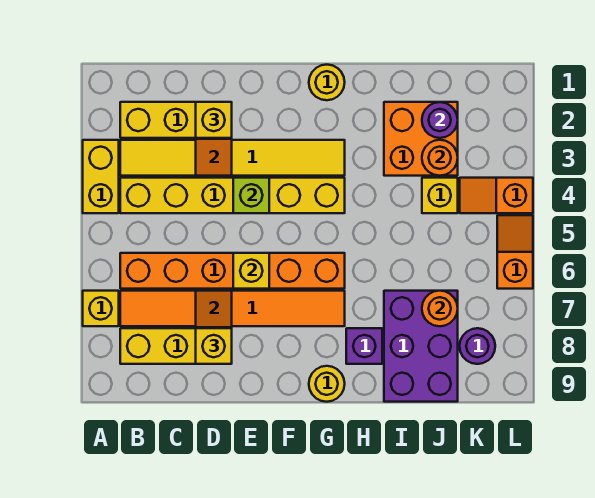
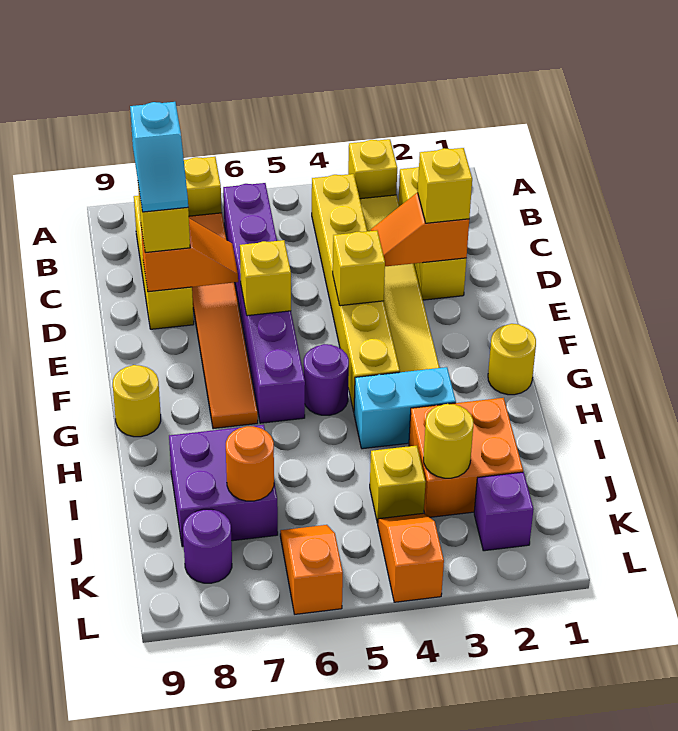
yellow brick A3:A4 level 1 -> yellow brick A3 level 1
orange brick B6:G6 level 1 -> purple brick B6:G6 level 1
none -> cyan slope C8:D8 level 4 top C
lime brick E4 level 2 -> yellow brick E4 level 2
none -> cyan brick H3:H4 level 1
purple brick H8 level 1 -> purple brick K2 level 1
purple brick I7:J9 level 1 -> purple brick I7:J8 level 1
purple round brick J2 level 2 -> purple round brick G5 level 1
orange round brick J3 level 2 -> yellow round brick J3 level 2
orange slope L5:L6 level 1 top 6 -> orange slope K6:L6 level 1 top L

